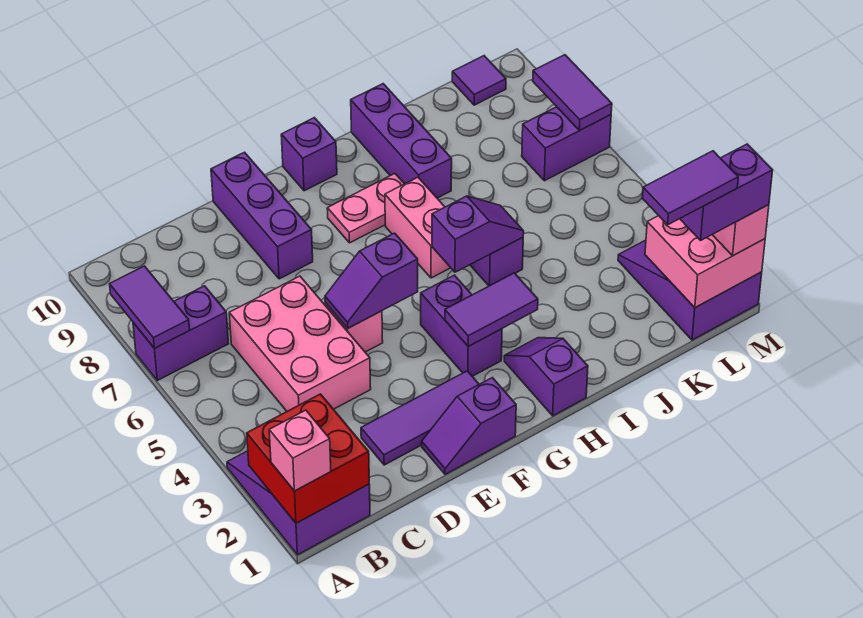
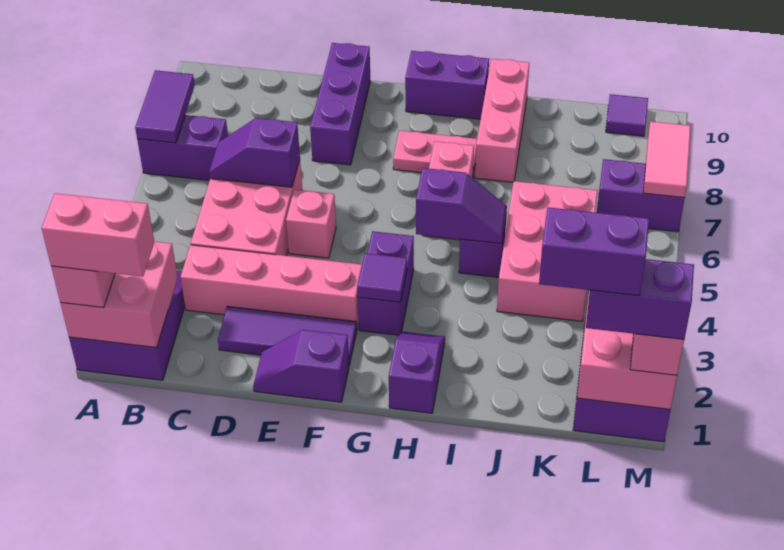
red brick A1:B2 level 2 -> pink brick A1:B2 level 2
none -> pink brick A1:B1 level 4
none -> pink brick C3:F3 level 1
purple slope E5:F5 level 2 top F -> purple slope C6:D6 level 2 top D
purple tile G3:H3 level 2 -> purple tile G3 level 2
purple brick G10 level 1 -> purple brick G10:H10 level 1
purple brick I8:I10 level 1 -> pink brick I8:I10 level 1
none -> pink brick J4:K6 level 1
purple tile K1:L1 level 5 -> purple brick K1:L1 level 5
purple tile M7:M8 level 2 -> pink tile M7:M8 level 2

